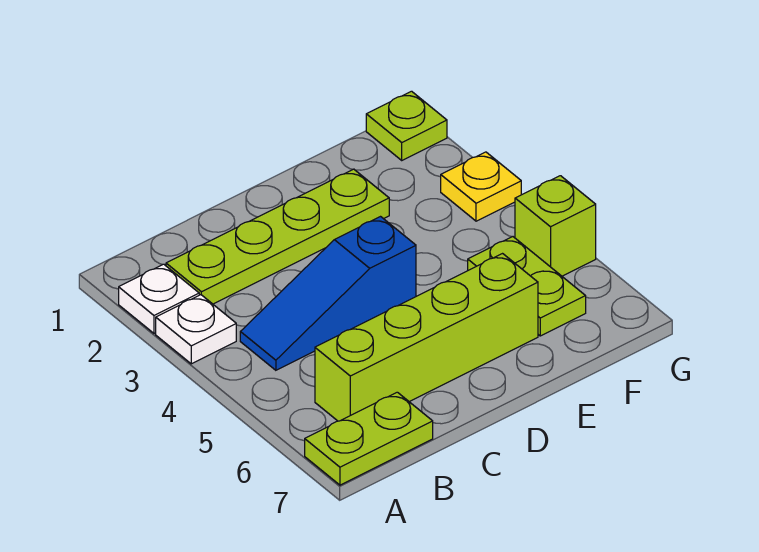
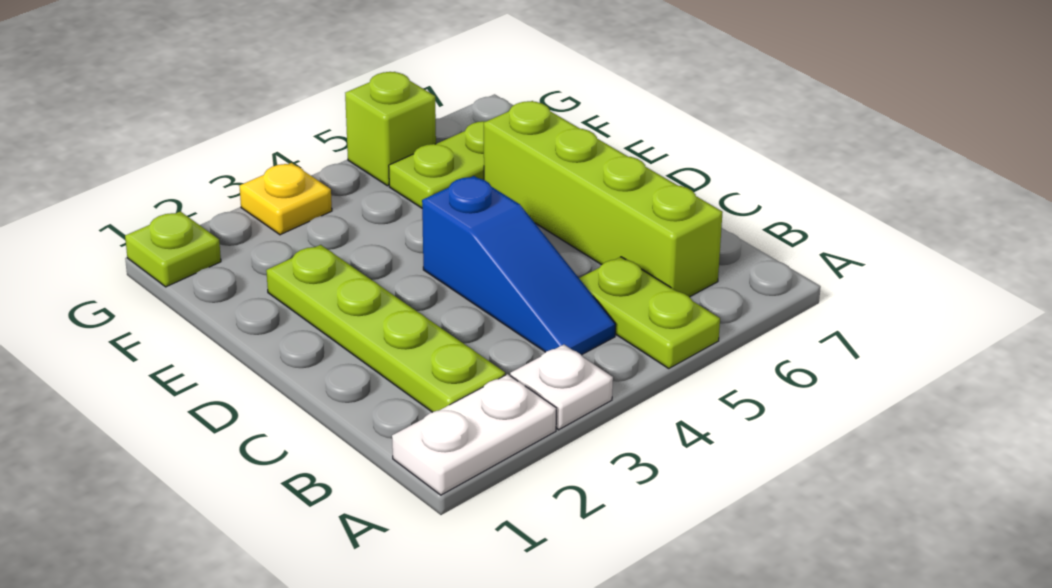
white plate A2 level 1 -> white plate A1:A2 level 1
lime plate A7:B7 level 1 -> lime plate A5:B5 level 1

